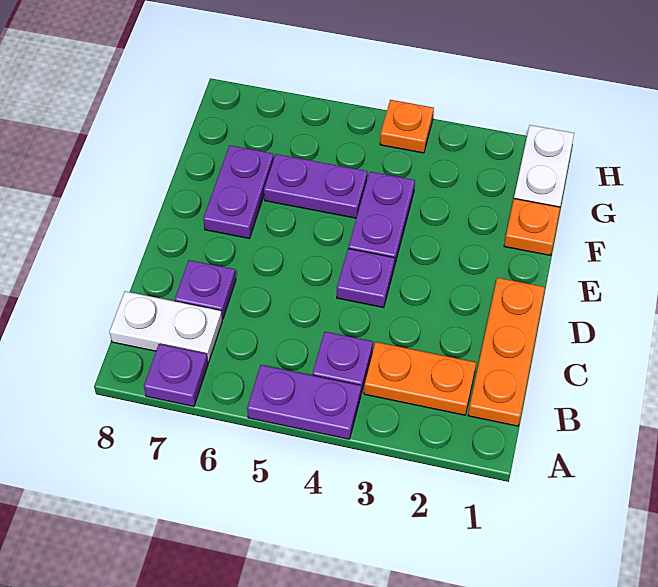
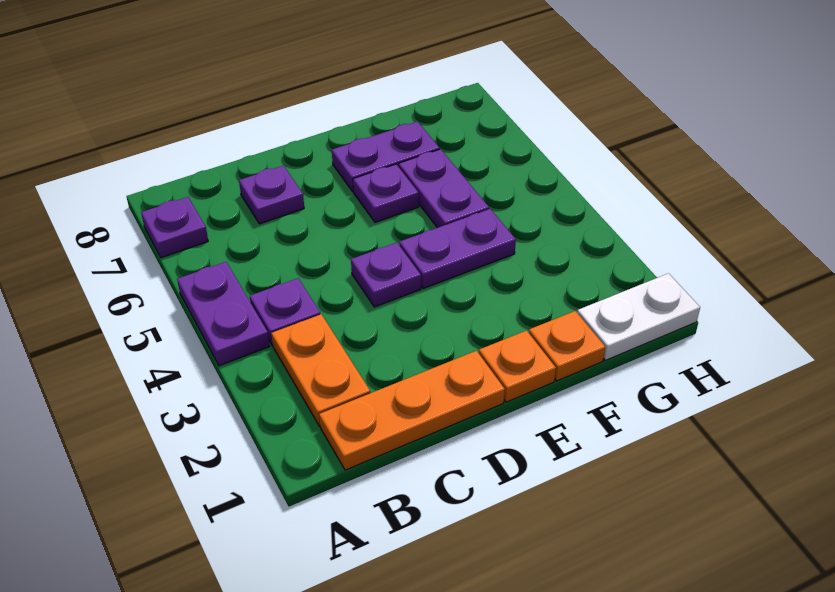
white plate B7:B8 level 1 -> none
none -> purple plate E6 level 1
orange plate H4 level 1 -> orange plate E1 level 1

